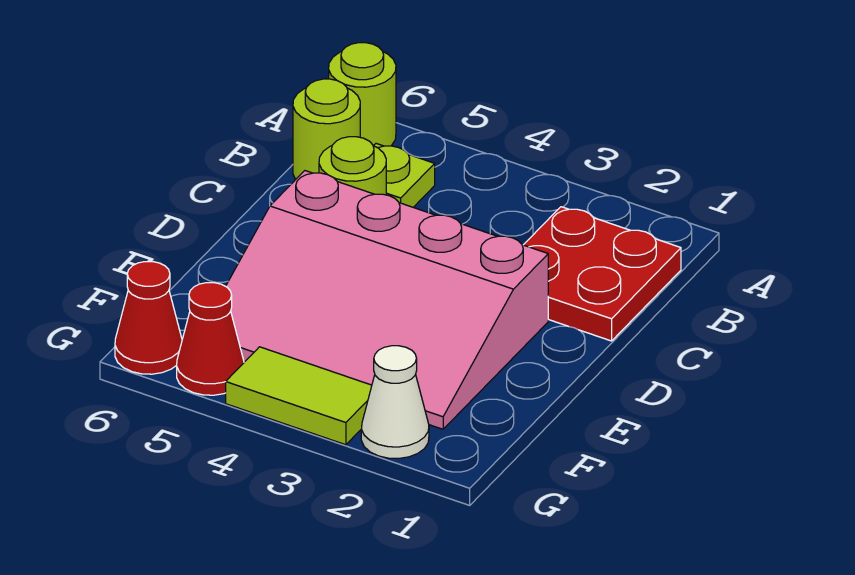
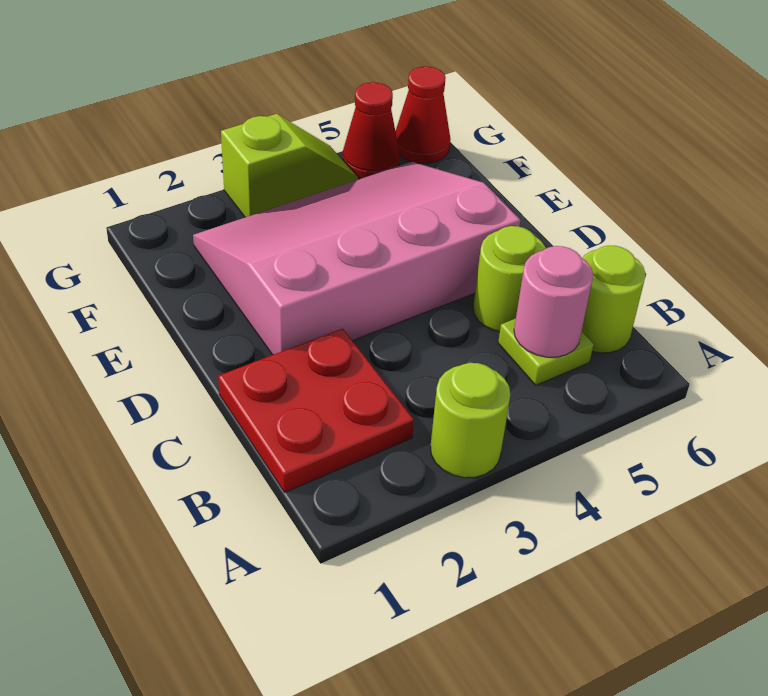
lime round brick A6 level 1 -> lime round brick A3 level 1
none -> pink round brick B5 level 2
white cone G2 level 1 -> none
lime tile G3:G4 level 1 -> lime slope G3:G4 level 1 top 3

